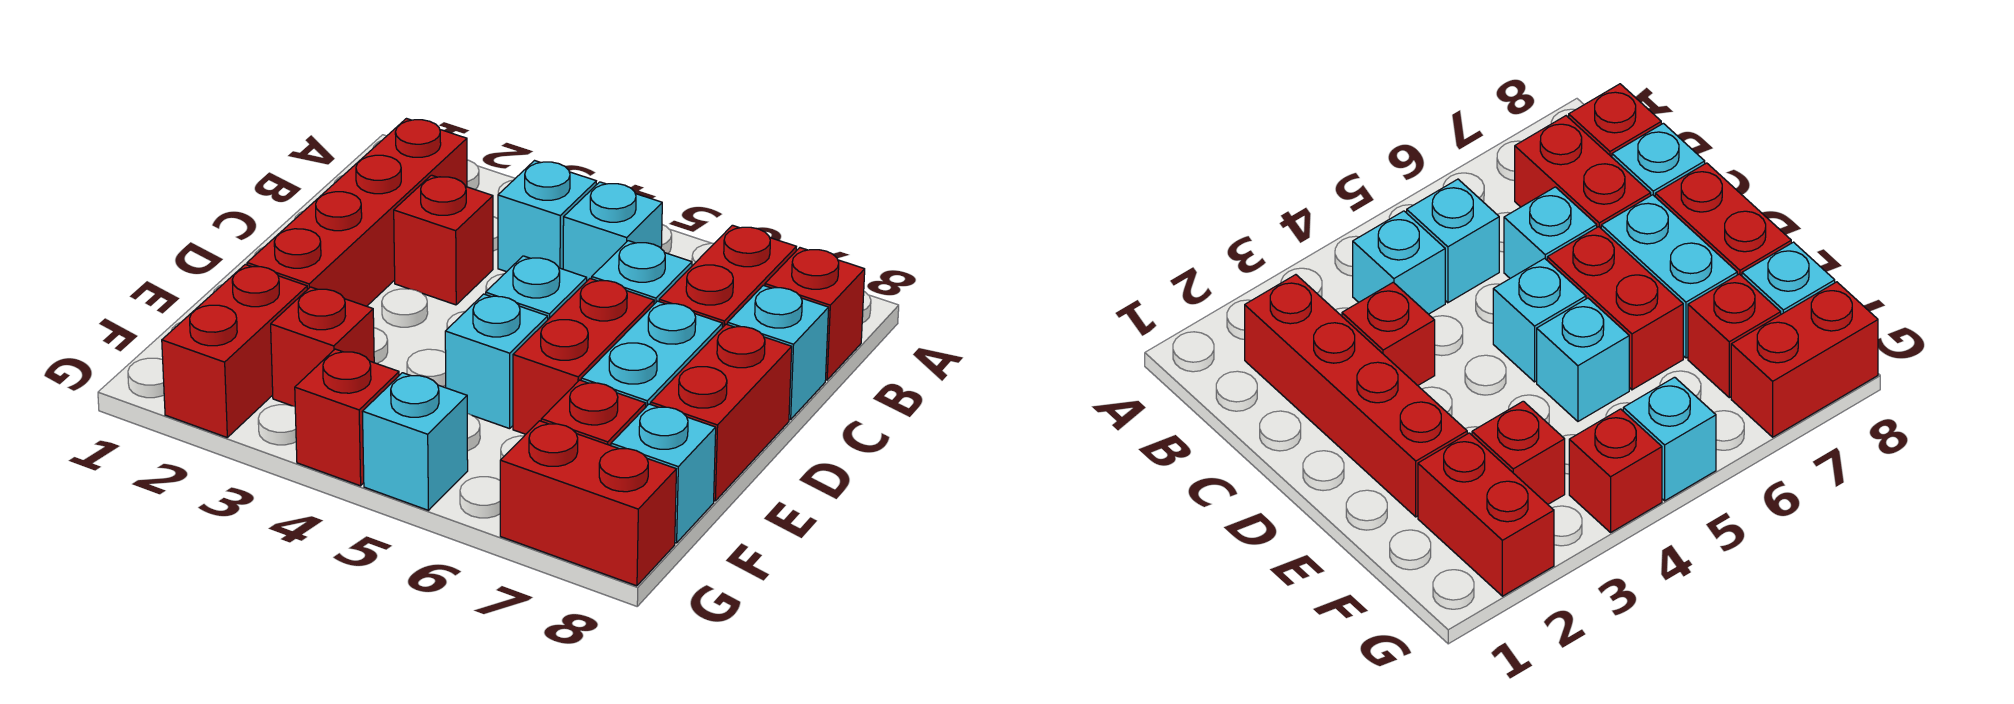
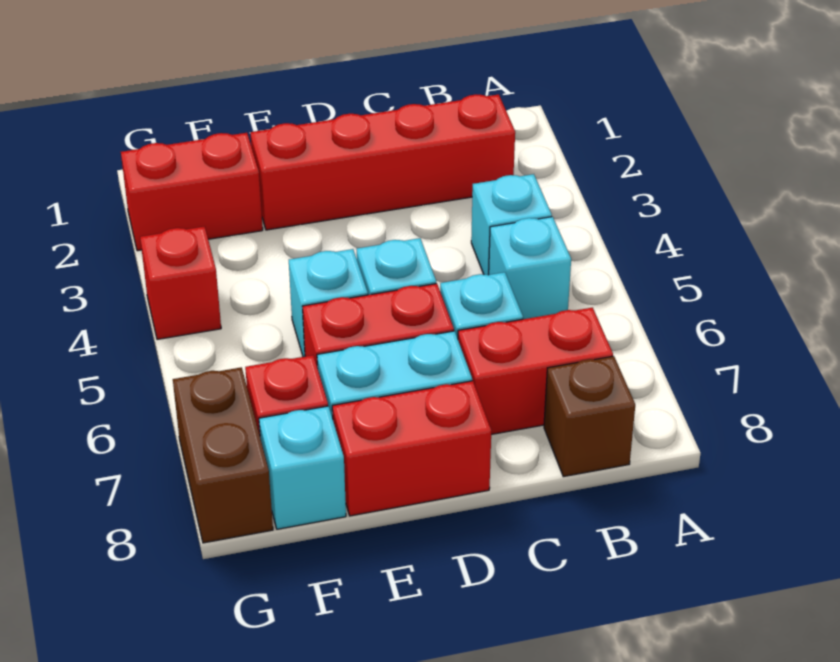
red brick B8 level 1 -> brown brick B8 level 1
red brick C3 level 1 -> none
cyan brick C8 level 1 -> none
red brick F3 level 1 -> none
cyan brick G5 level 1 -> none
red brick G7:G8 level 1 -> brown brick G7:G8 level 1

